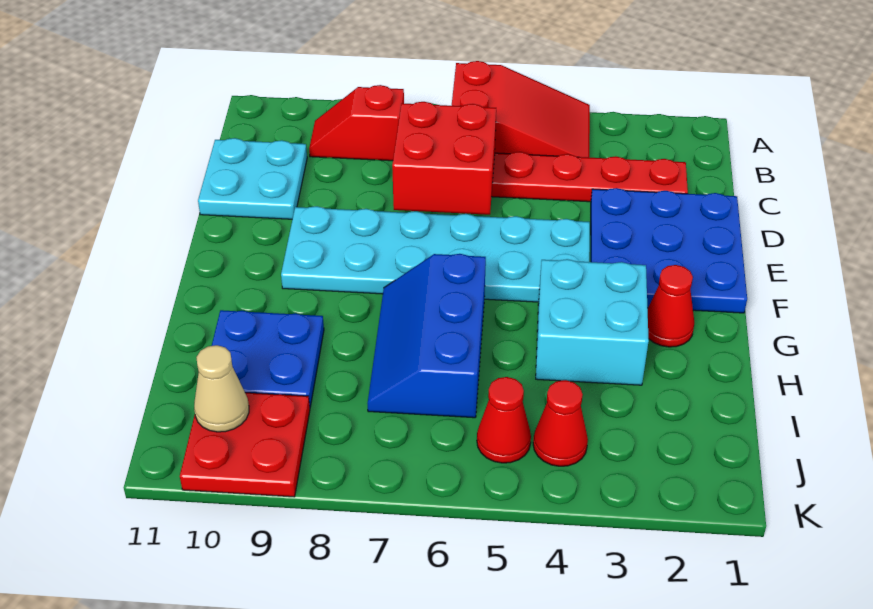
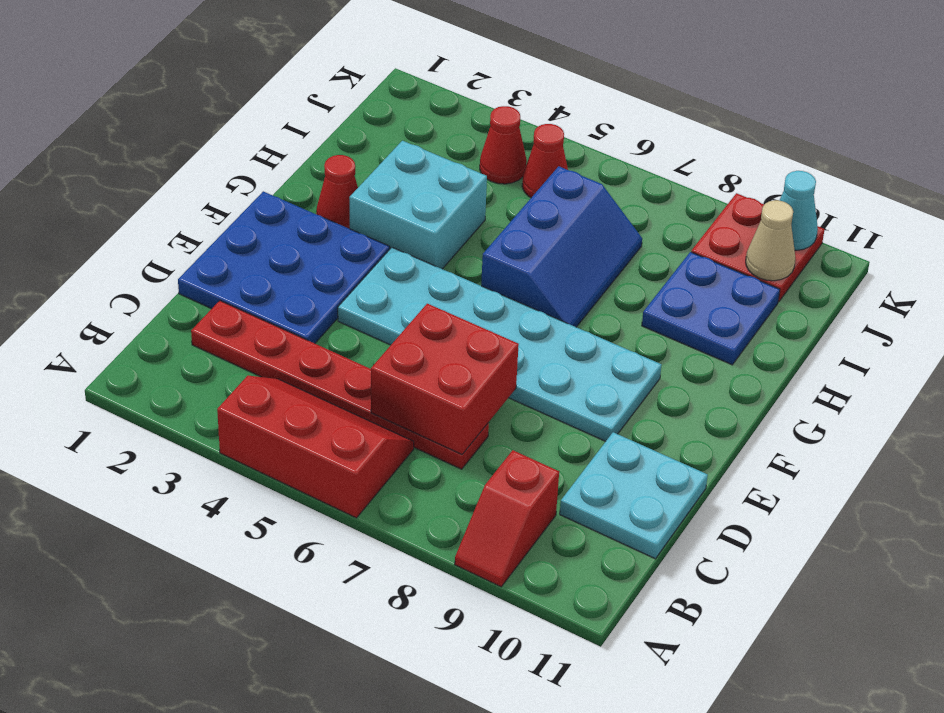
red slope A4:B6 level 1 top 6 -> red slope A4:B6 level 1 top A
red slope B8:B9 level 1 top 8 -> red slope A9:B9 level 1 top B
none -> cyan cone K10 level 2

